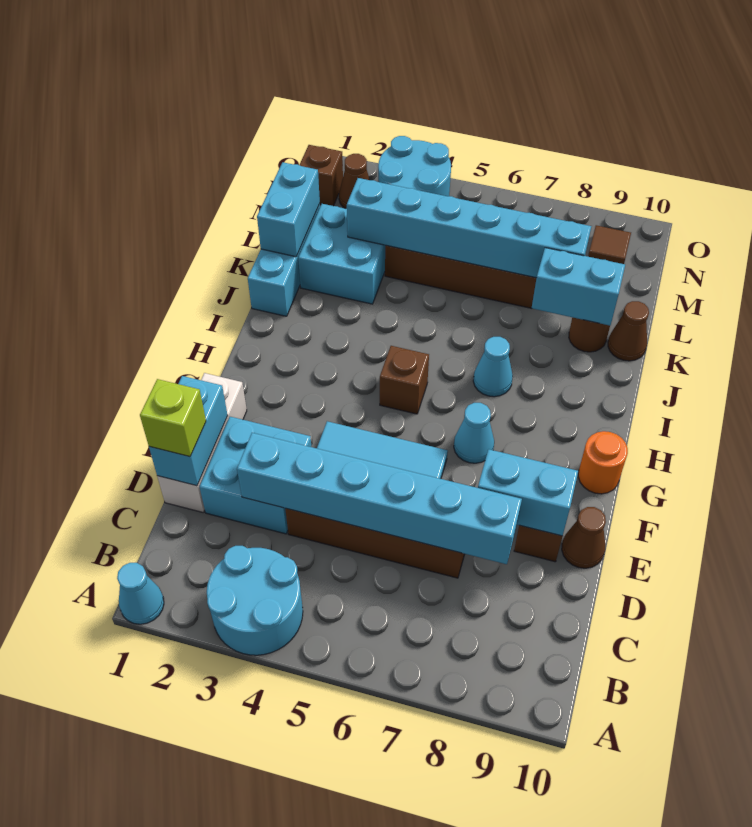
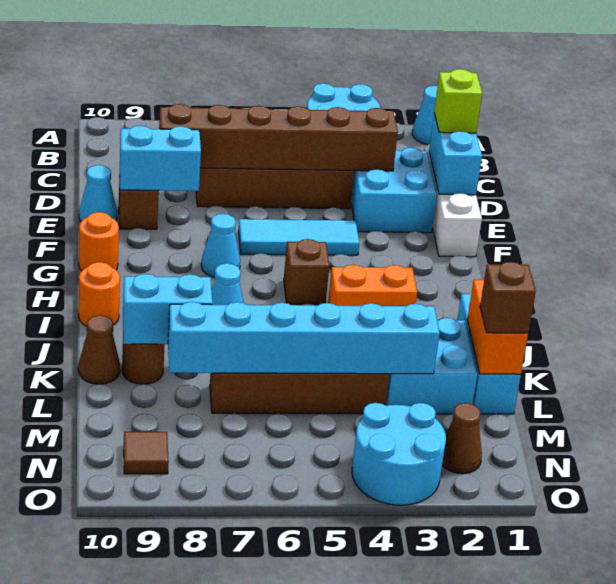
cyan brick D3:D8 level 2 -> brown brick D3:D8 level 2
brown cone E10 level 1 -> cyan cone E10 level 1
none -> orange brick I3:I4 level 1
none -> orange round brick I10 level 1
cyan brick K1:L1 level 2 -> orange brick K1:L1 level 2
brown brick N1 level 1 -> brown brick L1 level 3

